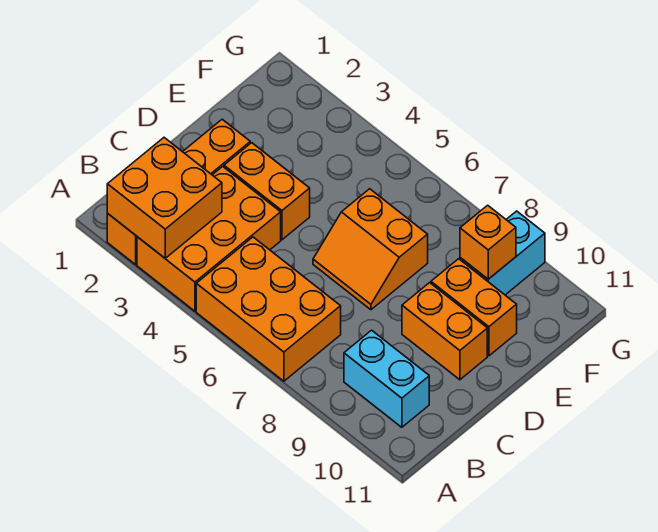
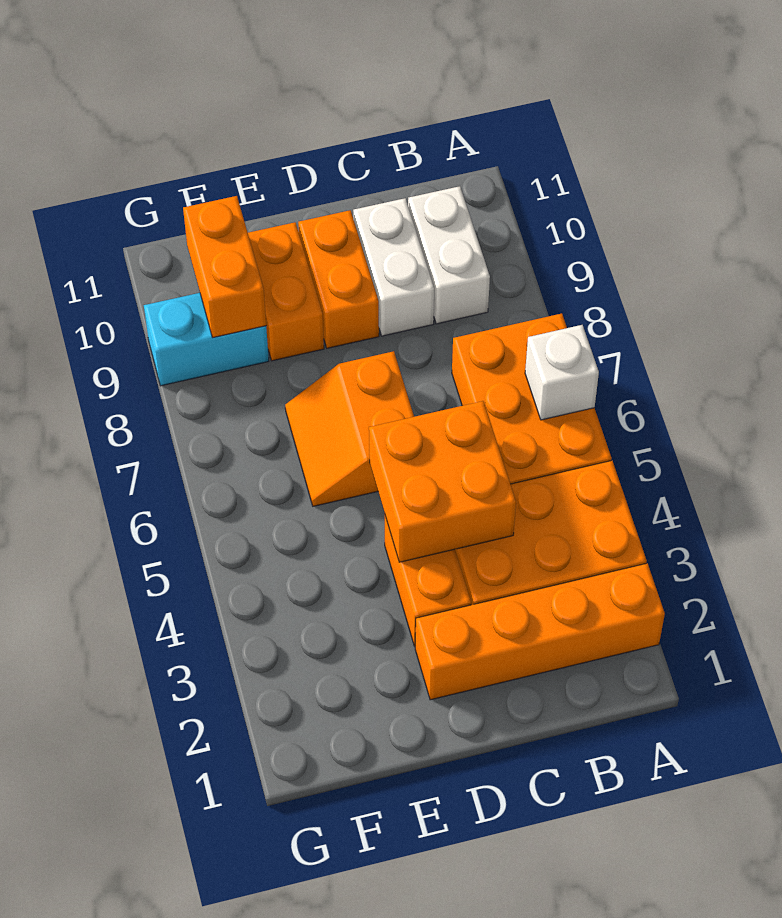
orange brick A2:B3 level 2 -> orange brick C4:D5 level 2
none -> white brick A6 level 2
cyan brick B9:B10 level 1 -> white brick B9:B10 level 1
none -> white brick C9:C10 level 1
orange slope D6:E7 level 1 top E -> orange slope D6:E7 level 1 top D
orange brick F9 level 2 -> orange brick F9:F10 level 2

